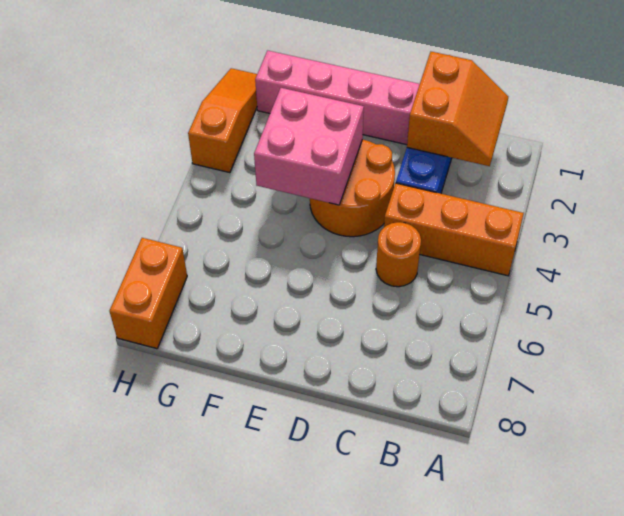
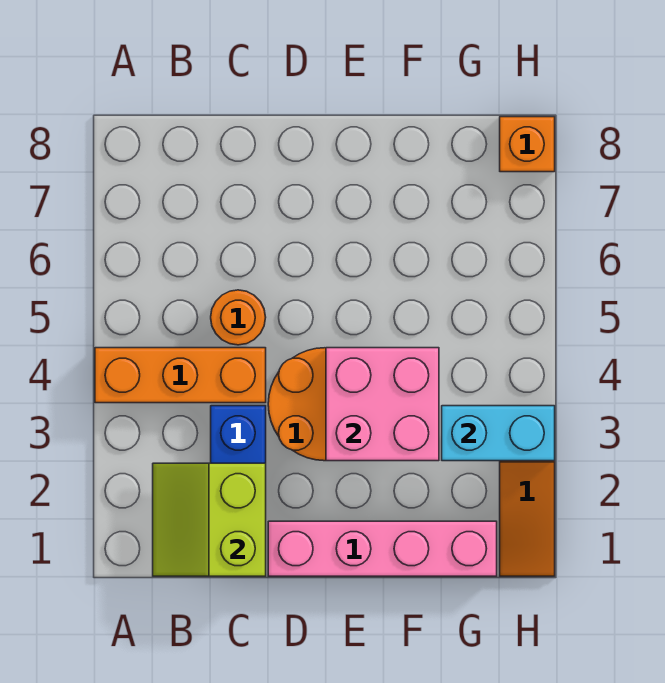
orange slope B1:C2 level 2 top C -> lime slope B1:C2 level 2 top C
none -> cyan brick G3:H3 level 2
orange brick H7:H8 level 1 -> orange brick H8 level 1

